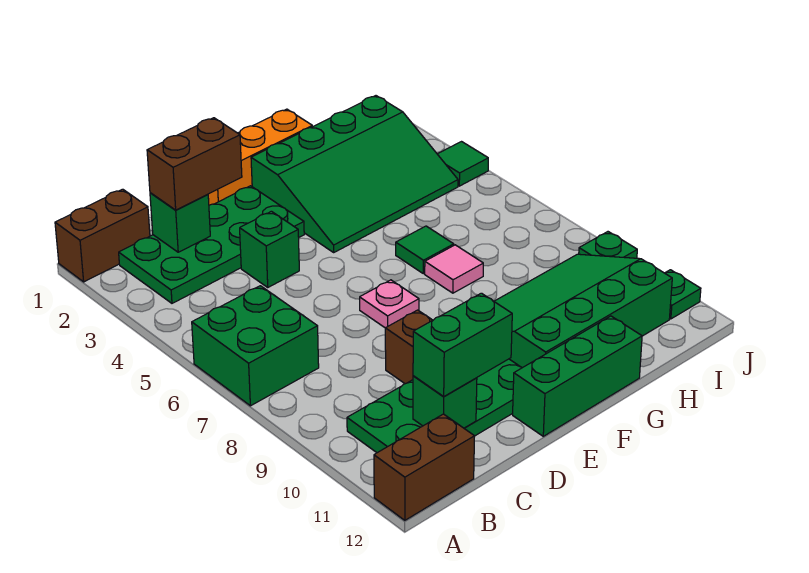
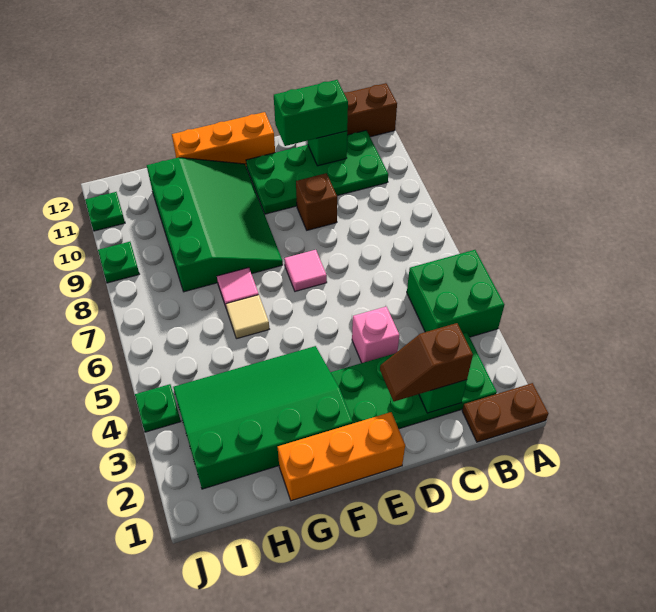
brown brick A1:B1 level 1 -> brown plate A1:B1 level 1
green brick A6:B7 level 1 -> green brick A4:B5 level 1
brown brick C2:D2 level 3 -> brown slope C2:D2 level 3 top C
green brick D4 level 1 -> pink brick D4 level 1
pink plate E7 level 1 -> pink tile E7 level 1
green brick E12:G12 level 1 -> orange brick E12:G12 level 1
green slope F9:I11 level 1 top 11 -> green slope F8:H11 level 1 top H
green tile G6 level 1 -> tan tile G6 level 1
green tile J4 level 1 -> green plate J4 level 1

